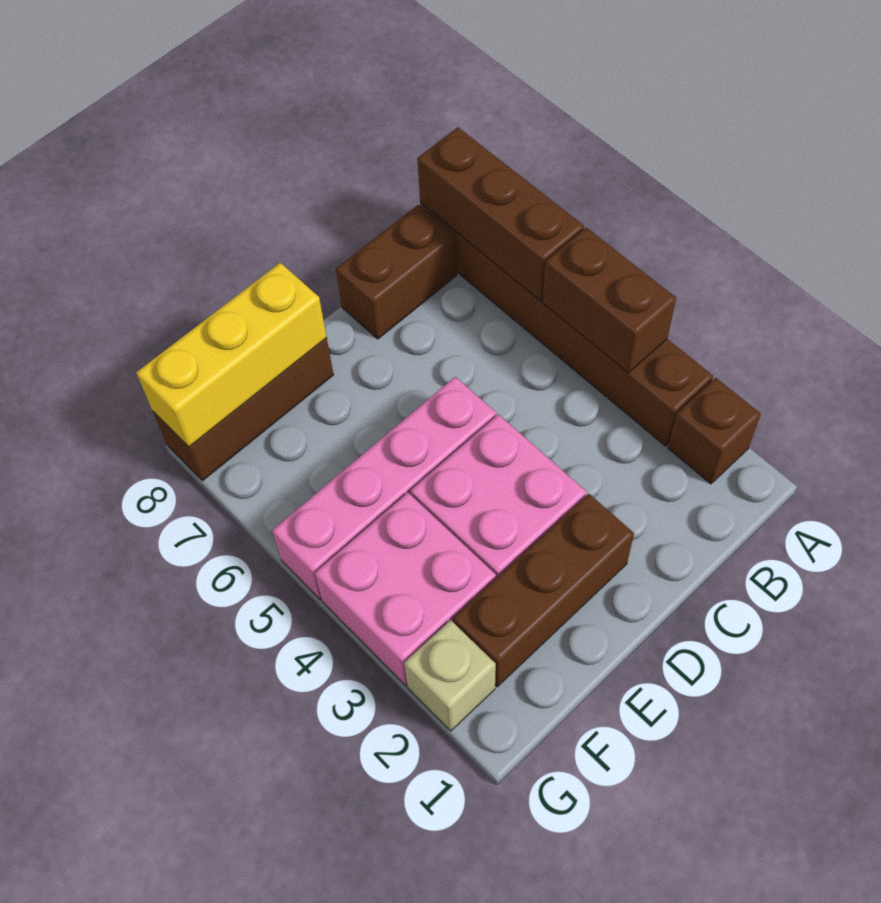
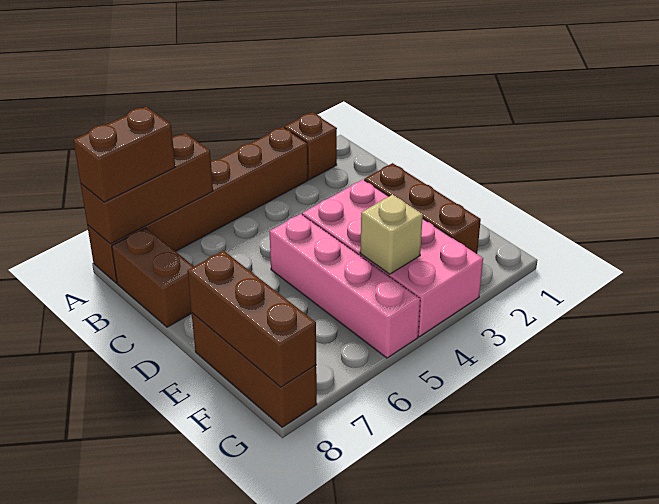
brown brick A4:A5 level 2 -> brown brick A7:A8 level 3
yellow brick E8:G8 level 2 -> brown brick E8:G8 level 2
tan brick G2 level 1 -> tan brick F4 level 2

